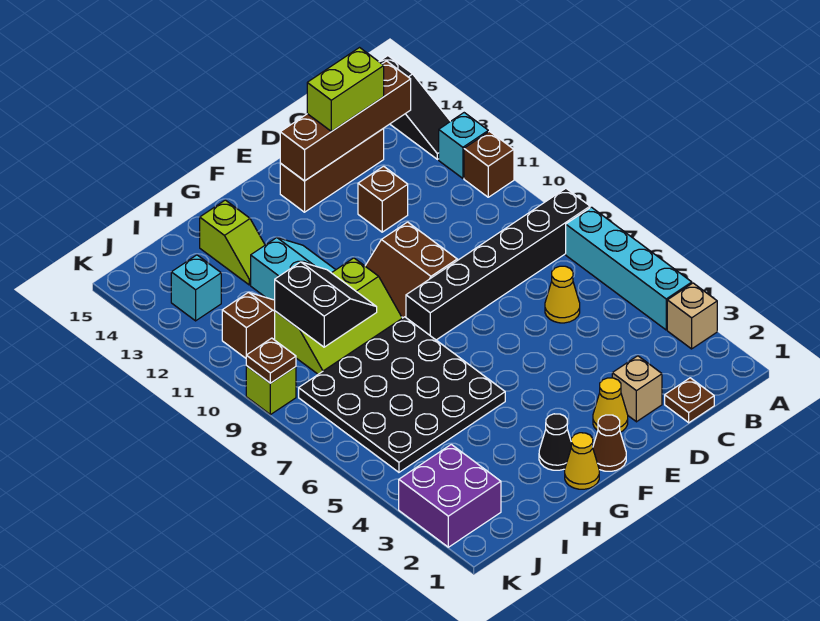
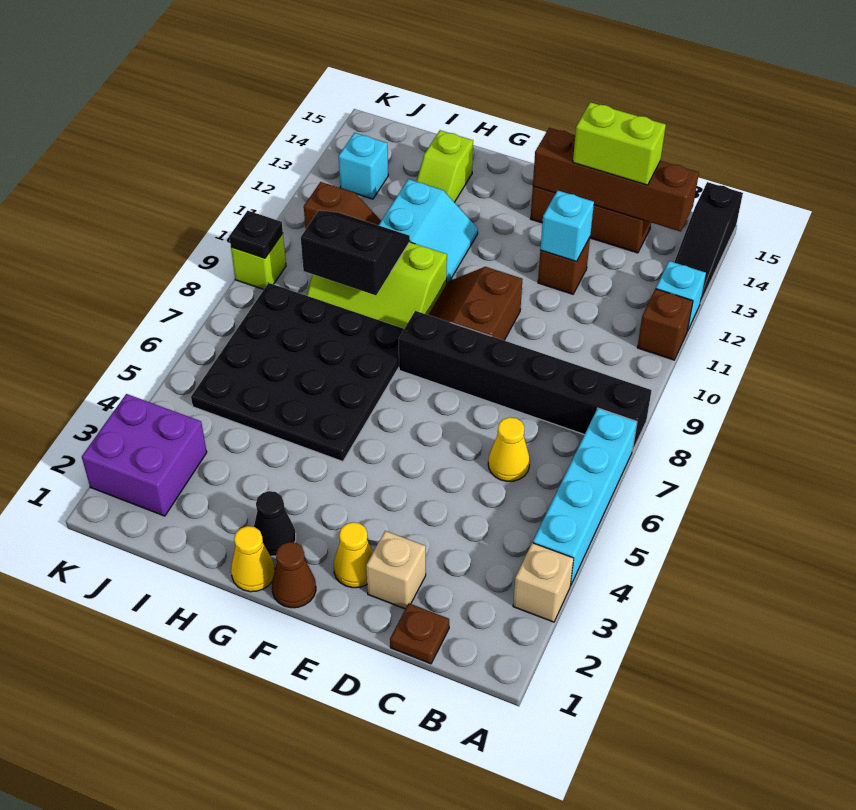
none -> cyan brick D12 level 2
black slope H9:I10 level 2 top I -> black slope H9:I10 level 2 top 9
brown plate K9 level 2 -> black plate K9 level 2

